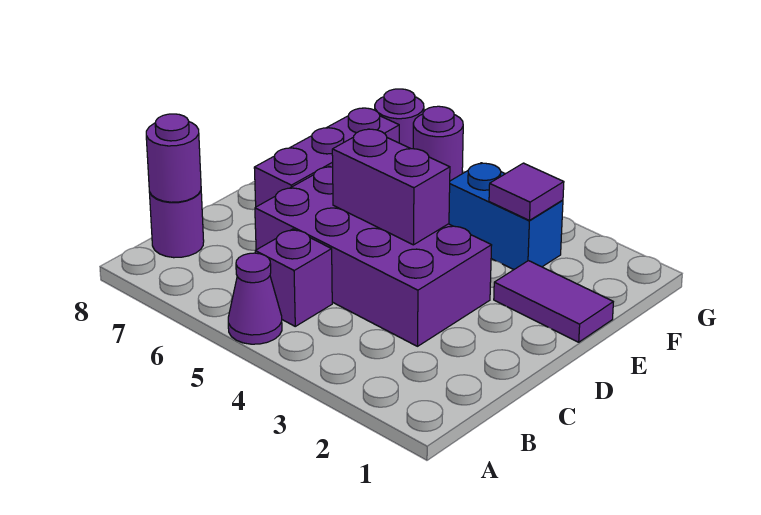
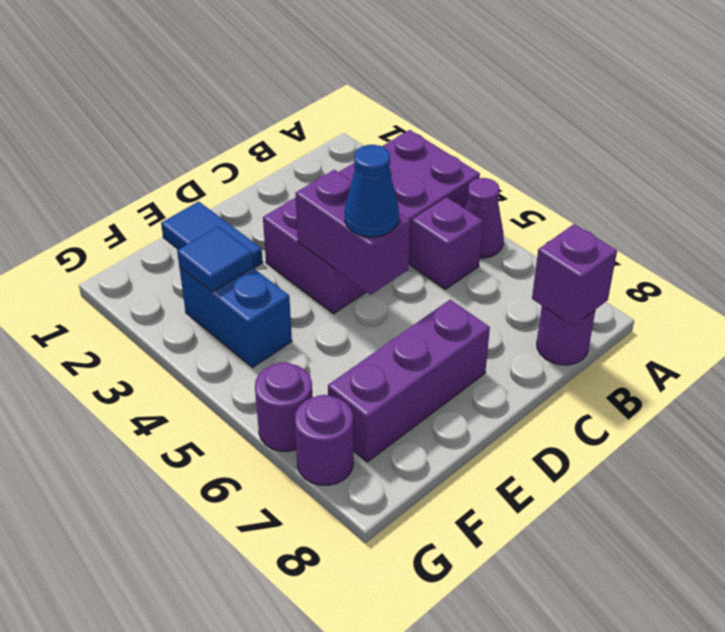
purple round brick B8 level 2 -> purple brick B8 level 2
purple brick C3:D6 level 1 -> purple brick A3:D4 level 1
none -> blue cone D5 level 3
purple tile E1:E2 level 1 -> blue tile E1:E2 level 1
purple tile F3 level 2 -> blue tile F3 level 2

